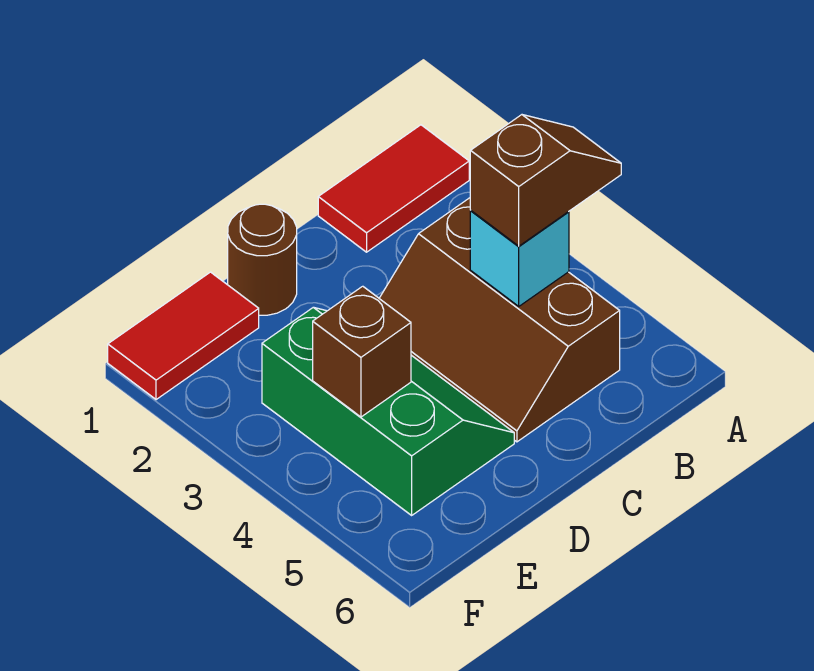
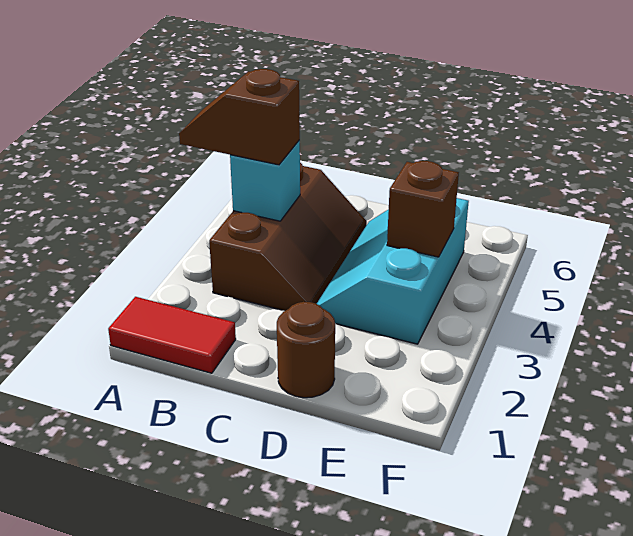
green slope D3:E5 level 1 top E -> cyan slope D3:E5 level 1 top E
red tile E1:F1 level 1 -> none

